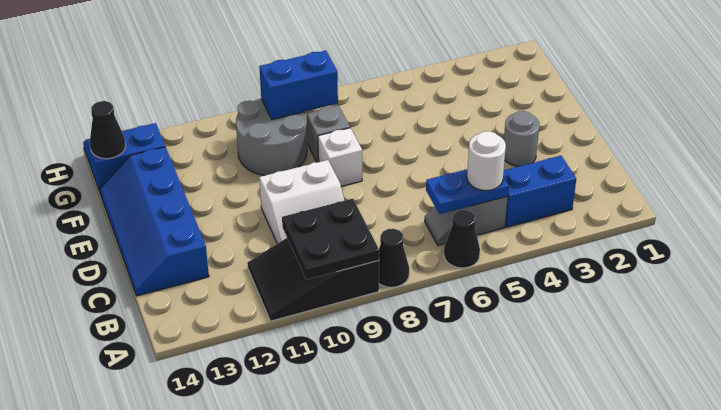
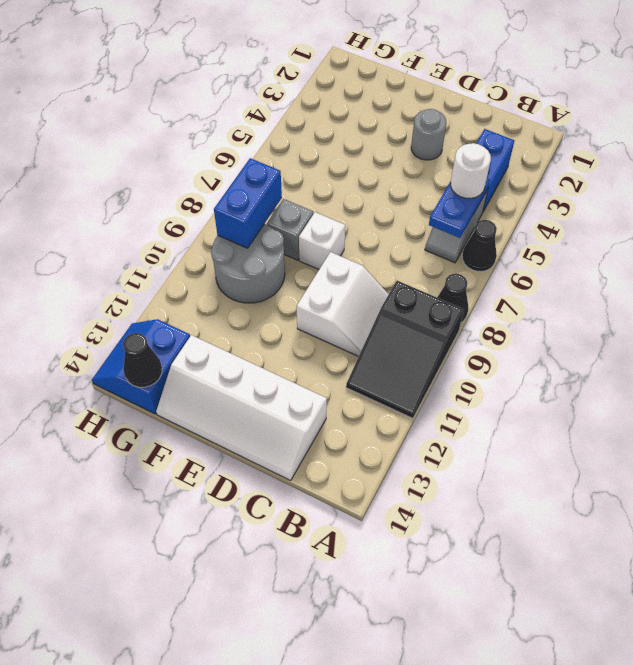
black plate A9:B10 level 2 -> none
blue slope C13:F14 level 1 top 13 -> white slope C13:F14 level 1 top 13

